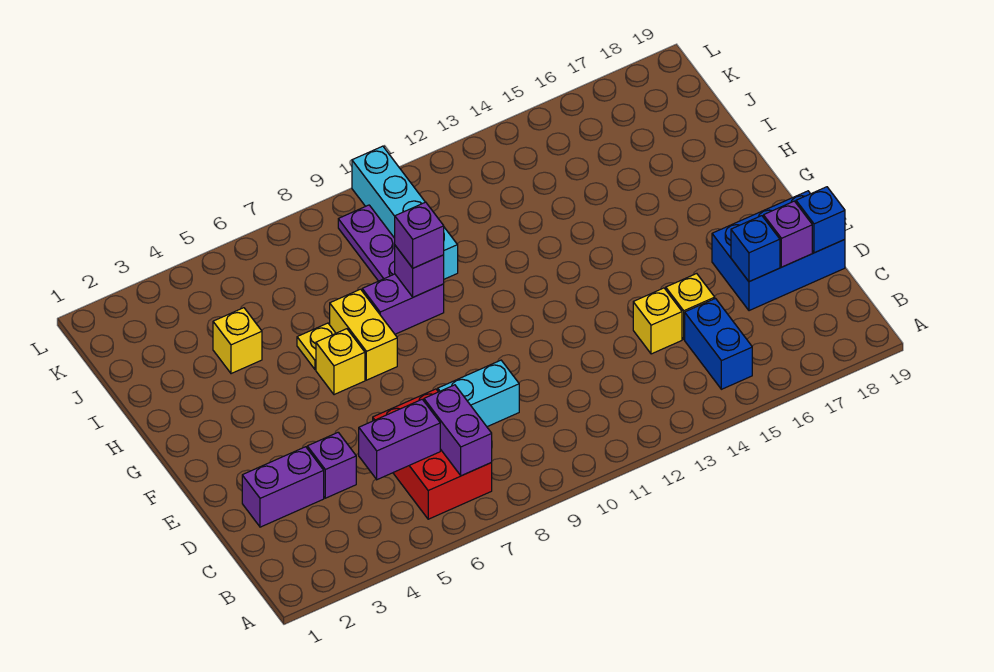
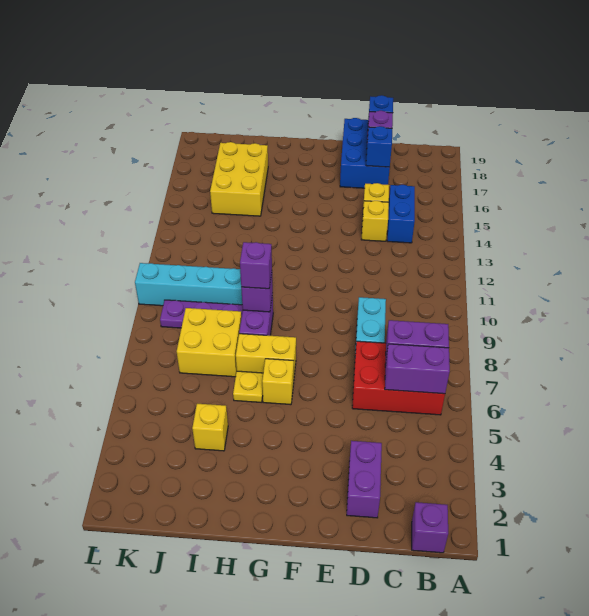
blue brick B15:C15 level 1 -> blue brick C14:C15 level 1
purple brick C5:C6 level 2 -> purple brick B6:C6 level 2
purple brick D4 level 1 -> purple brick B1 level 1
none -> yellow brick I7:J8 level 1
none -> yellow brick I15:J17 level 1

